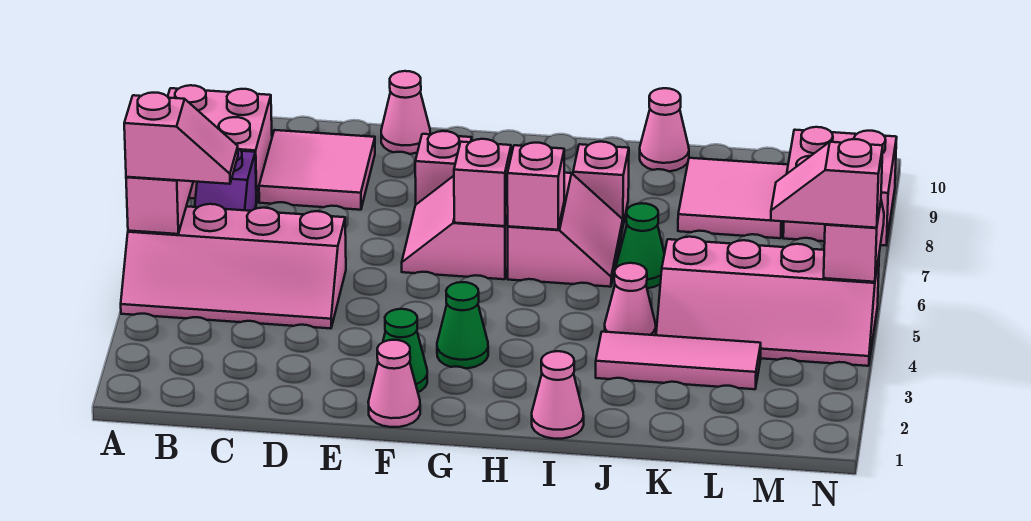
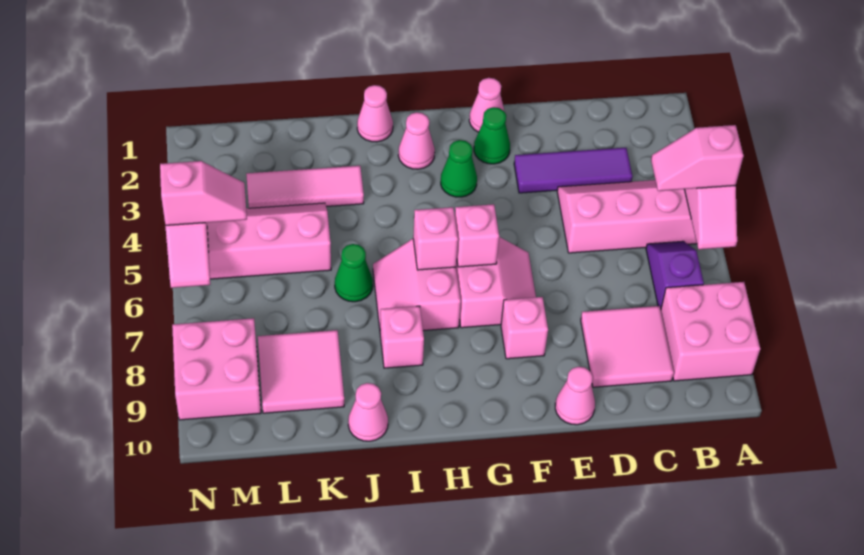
none -> purple tile C3:E3 level 1
pink cone J4 level 1 -> pink cone H2 level 1

